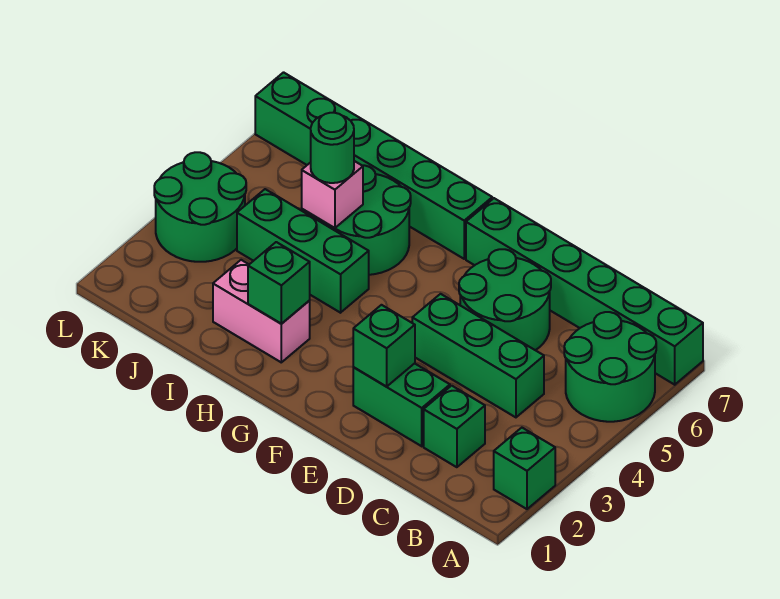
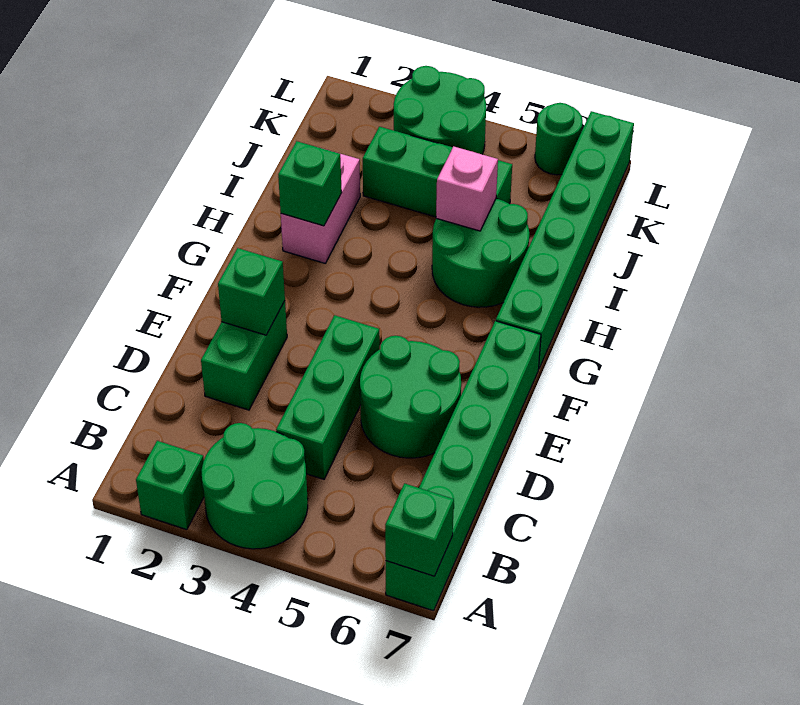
green round brick A5:B6 level 1 -> green round brick A3:B4 level 1
green brick C2 level 1 -> green brick A7 level 2
green brick H4:J4 level 1 -> green brick J3:J5 level 1
green round brick I5 level 3 -> green round brick L6 level 1

